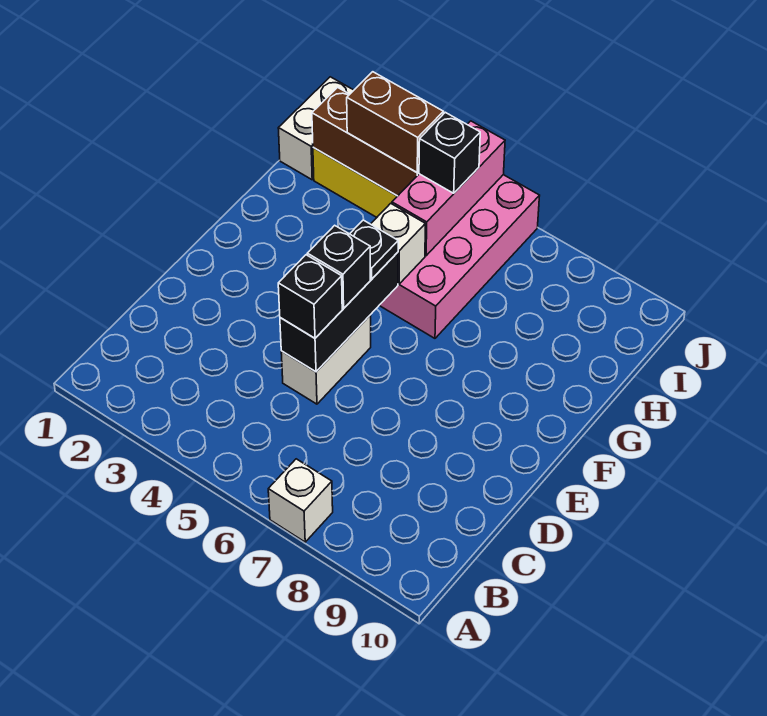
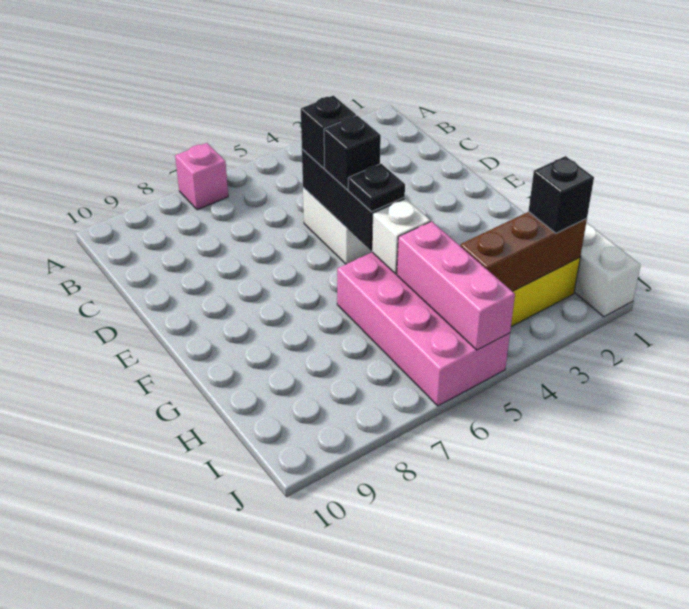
white brick A7 level 1 -> pink brick A7 level 1
brown brick I3:I4 level 3 -> none
black brick I5 level 3 -> black brick I2 level 3

